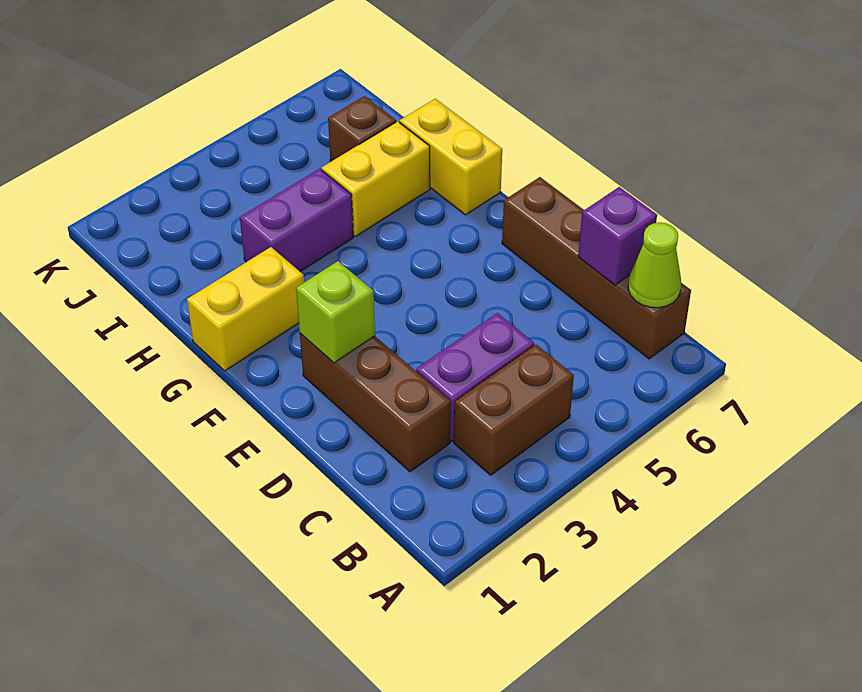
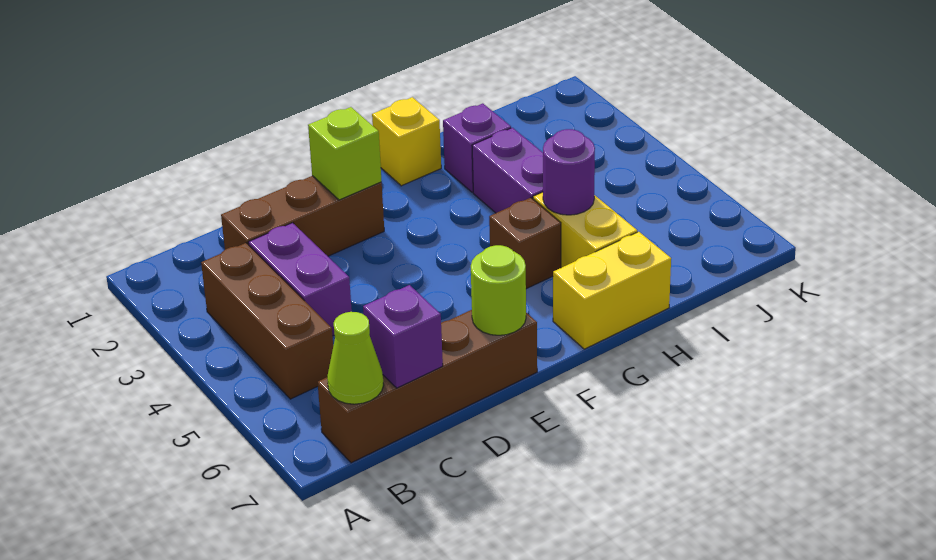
brown brick B3:B4 level 1 -> brown brick B3:B5 level 1
none -> lime round brick E7 level 2
yellow brick G1:G2 level 1 -> yellow brick G1 level 1
none -> purple brick H2 level 1
none -> purple round brick H5 level 2
brown brick I6 level 1 -> brown brick G5 level 1

